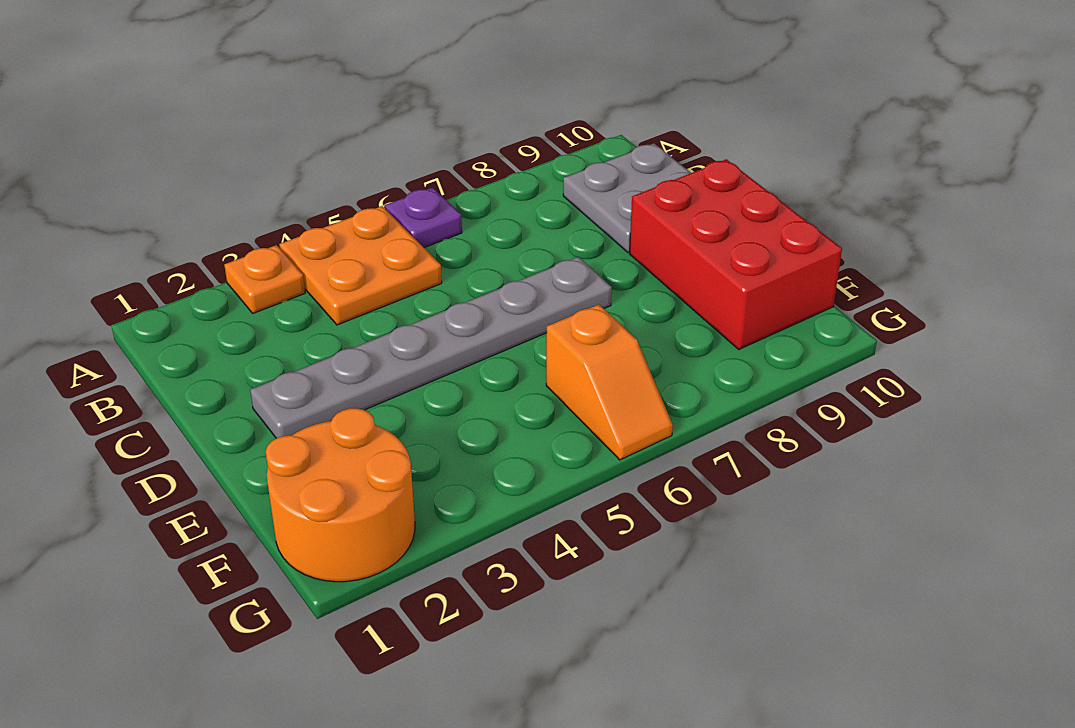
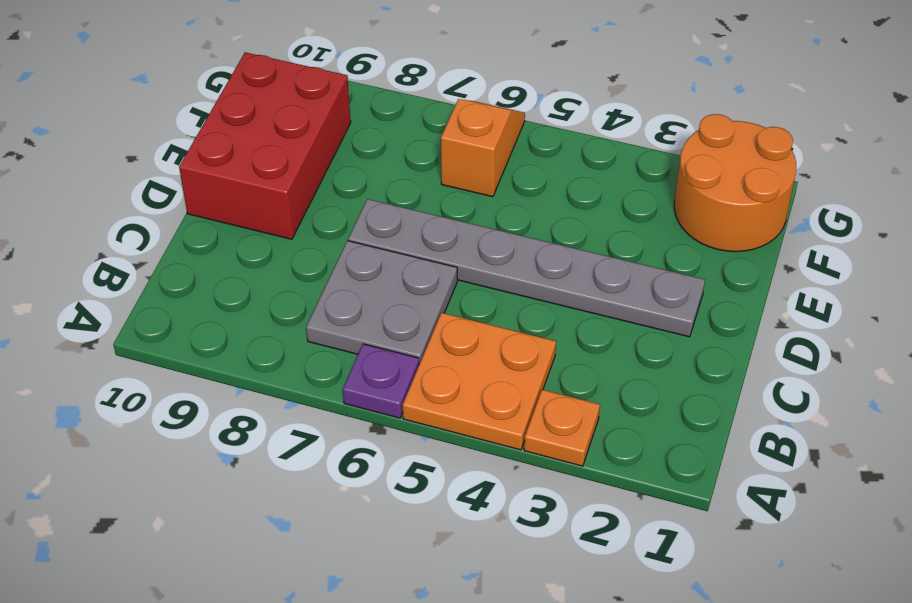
grey plate B9:C10 level 1 -> grey plate B6:C7 level 1

